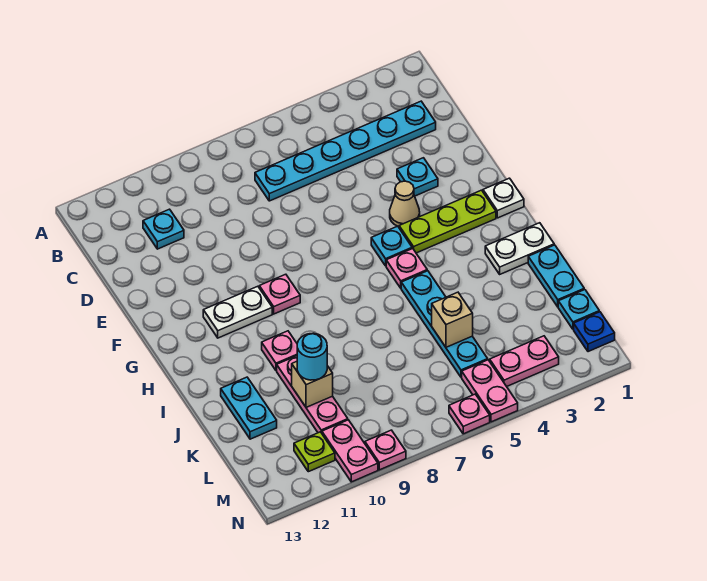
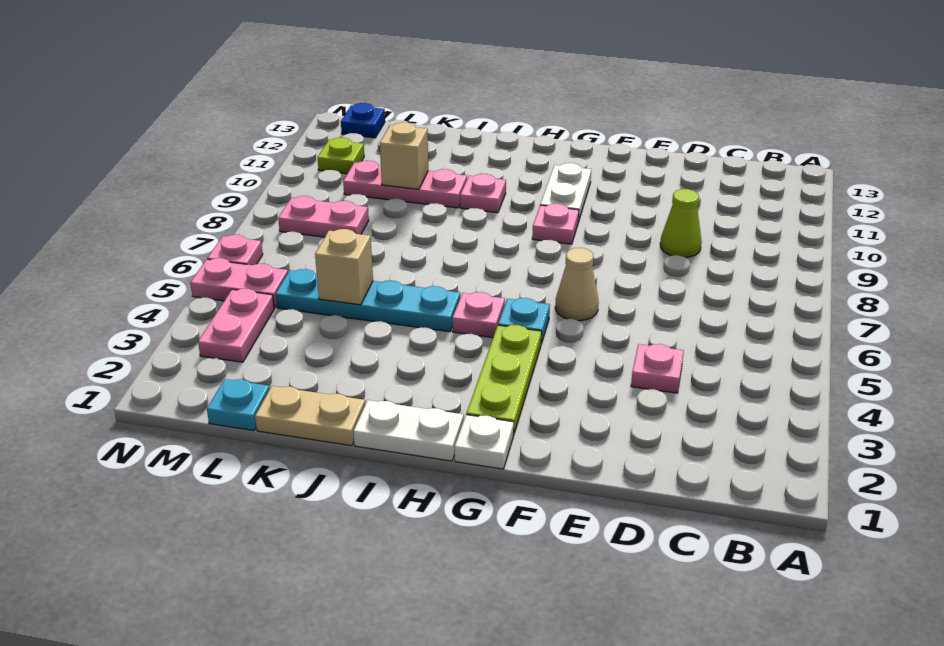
cyan plate C2:C7 level 1 -> none
cyan plate C11 level 1 -> none
none -> lime cone D9 level 1
cyan plate E3 level 1 -> none
tan cone F4 level 1 -> tan cone F6 level 1
white plate I1:I2 level 1 -> white plate H1:I1 level 1
cyan plate J1:K1 level 1 -> tan plate J1:K1 level 1
cyan plate J12:K12 level 1 -> none
cyan round brick K10 level 3 -> none
blue plate M1 level 1 -> blue plate M13 level 1
pink plate M10:N10 level 1 -> pink plate L8:M8 level 1
pink plate N9 level 1 -> pink plate D4 level 1

